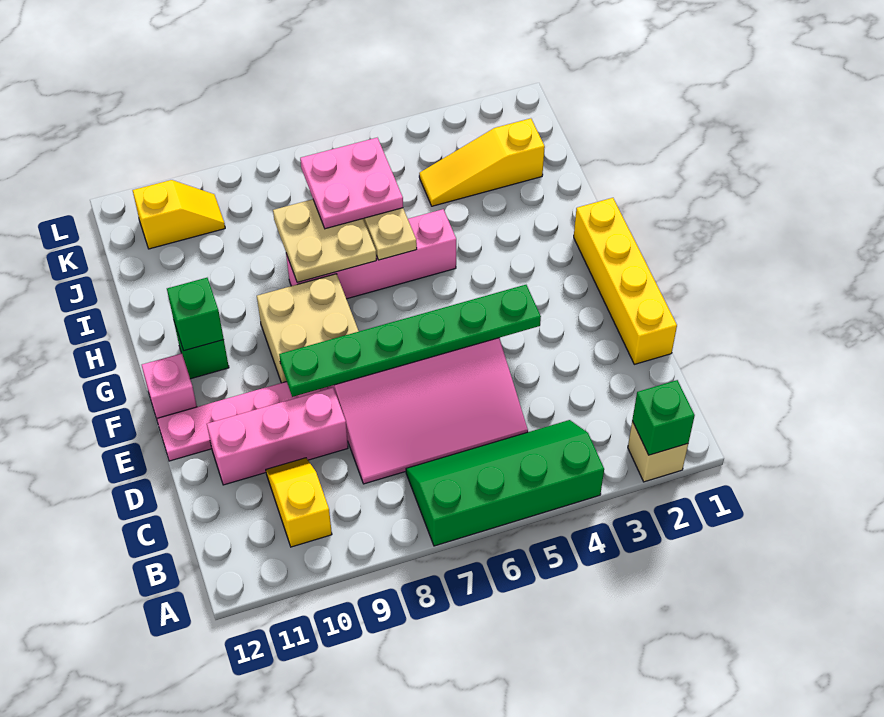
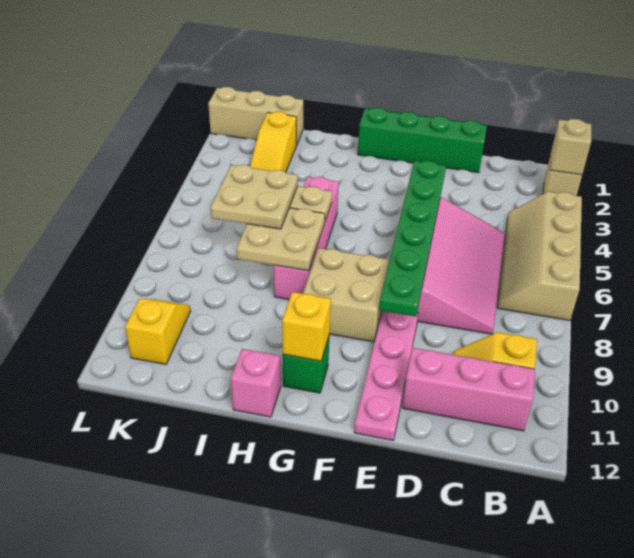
green brick A2 level 2 -> tan brick A2 level 2
green slope A4:B7 level 1 top A -> tan slope A4:B7 level 1 top A
yellow brick D1:G1 level 1 -> green brick D1:G1 level 1
pink brick D9:D11 level 1 -> pink brick B11:D11 level 1
pink brick F12 level 1 -> pink brick H12 level 1
green brick G11 level 2 -> yellow brick G11 level 2
pink plate I6:J7 level 3 -> tan plate I6:J7 level 3
none -> tan brick J1:L1 level 1

